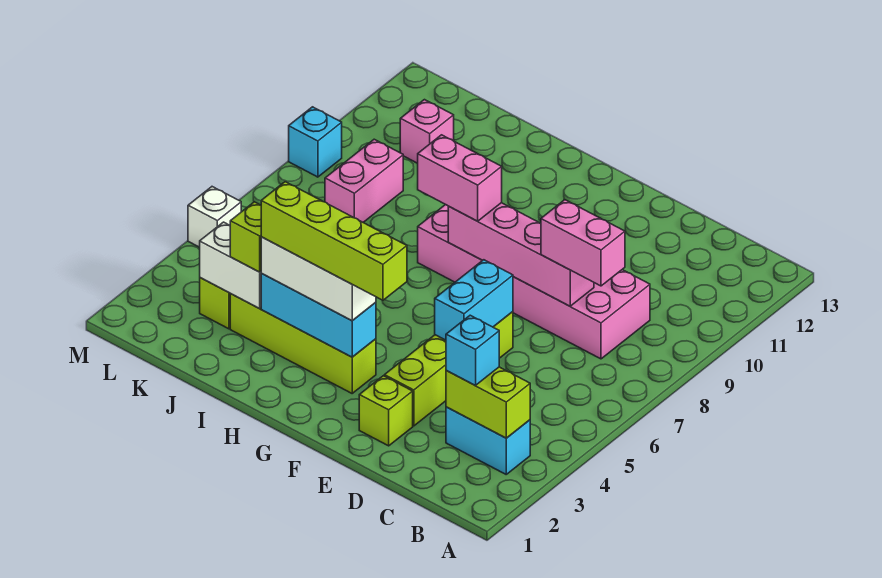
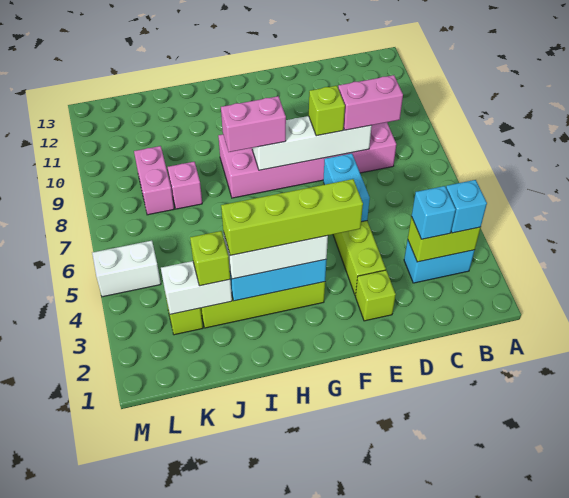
pink brick D8:G8 level 2 -> white brick D8:G8 level 2
none -> lime brick E8 level 3
pink brick K11 level 1 -> pink brick J8 level 1
white brick M5 level 1 -> white brick L5:M5 level 1
cyan brick M9 level 1 -> cyan brick B3 level 3

